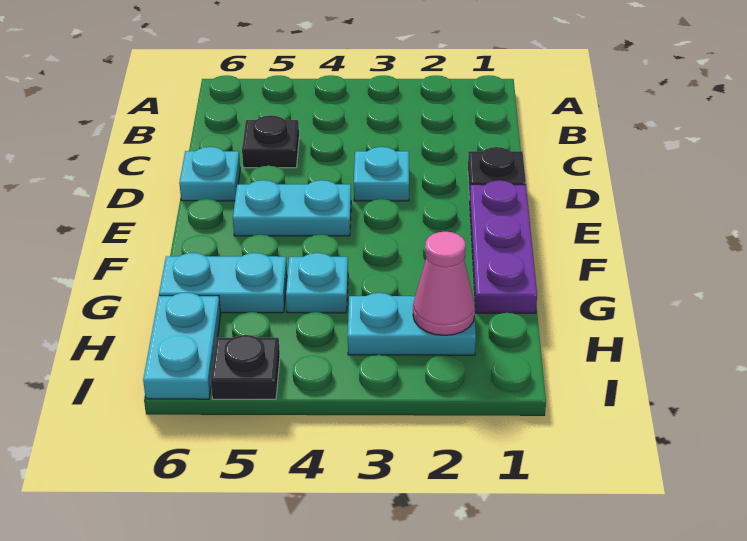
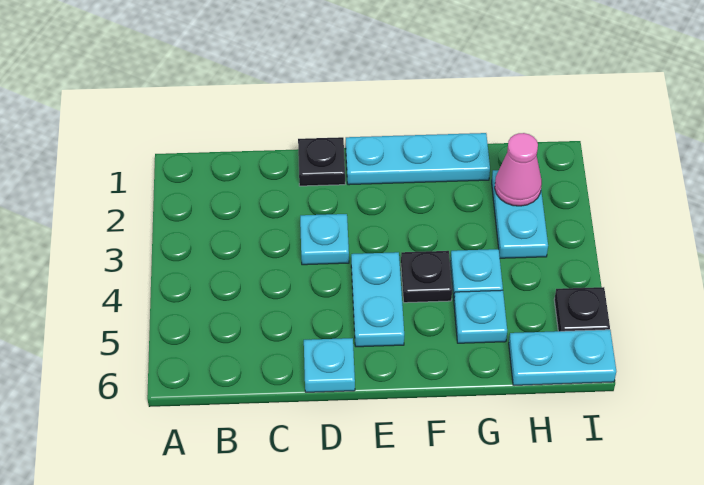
black plate C5 level 1 -> black plate F4 level 1
purple plate E1:G1 level 1 -> cyan plate E1:G1 level 1
cyan plate G5:G6 level 1 -> cyan plate G5 level 1

